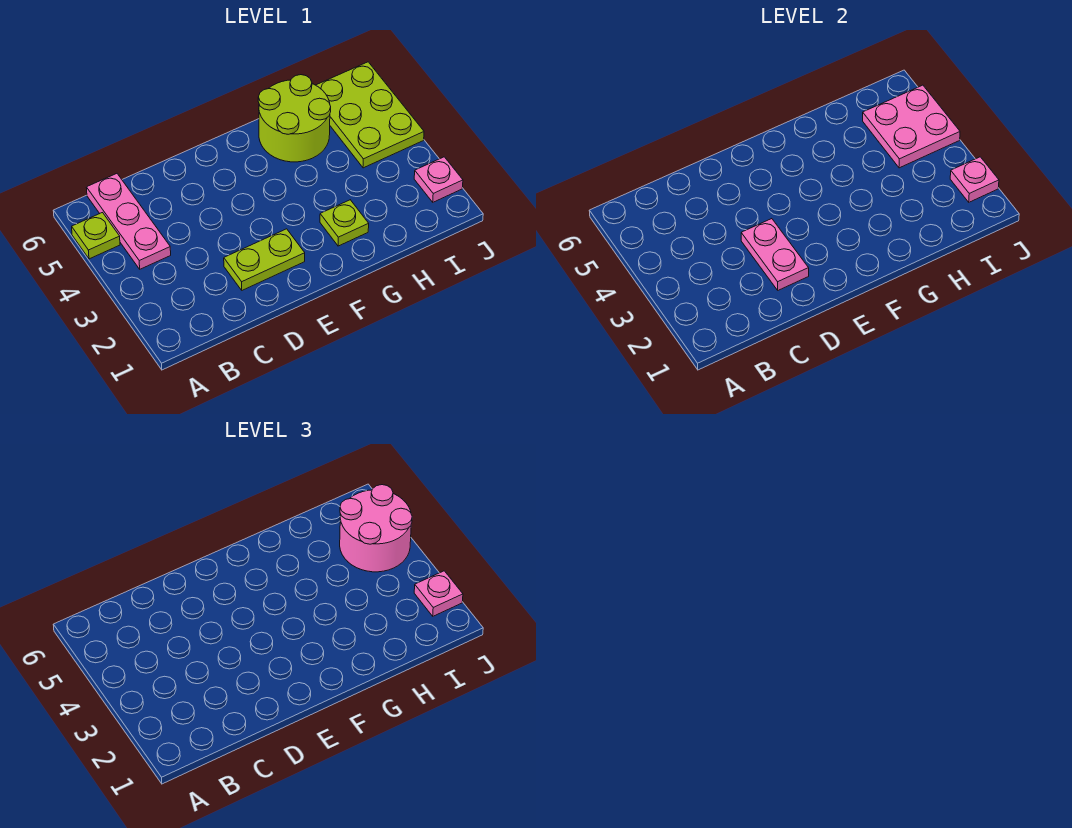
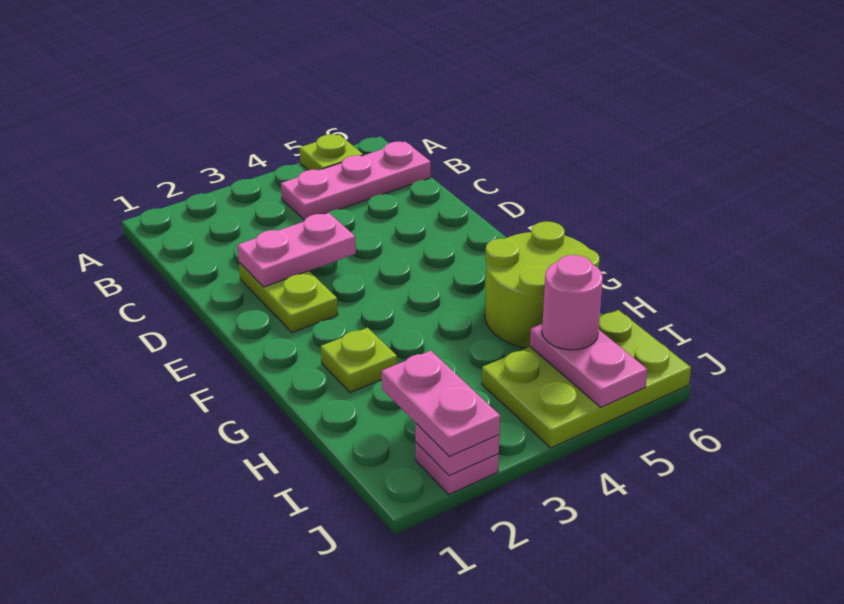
pink plate I4:J5 level 2 -> pink plate I5:J5 level 2
pink round brick I4:J5 level 3 -> pink round brick I5 level 3
pink plate J2 level 3 -> pink plate I2:J2 level 3

